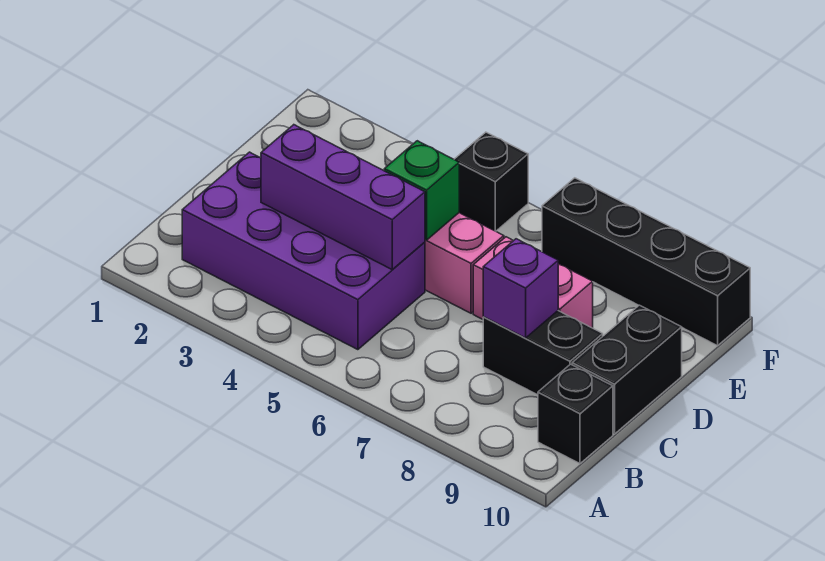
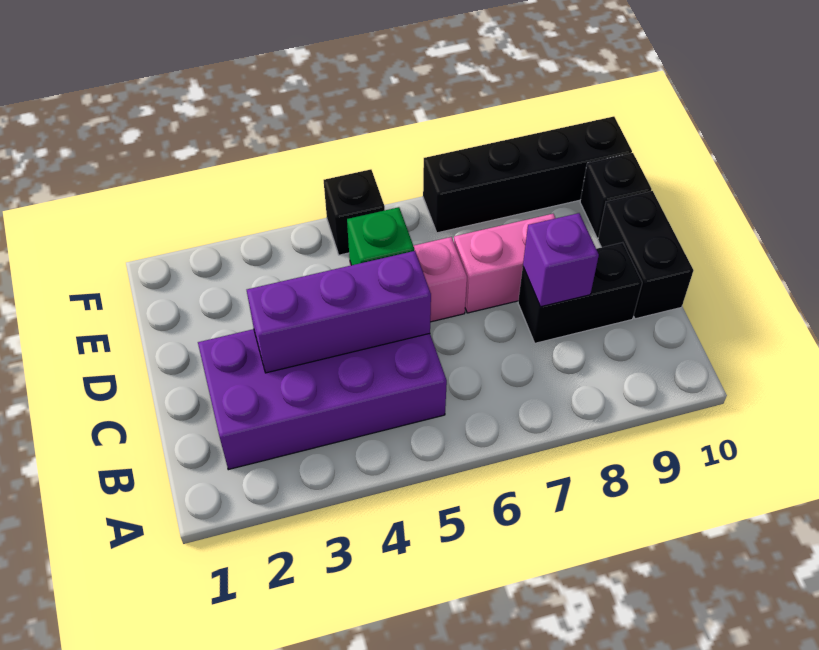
black brick B10 level 1 -> black brick E10 level 1

